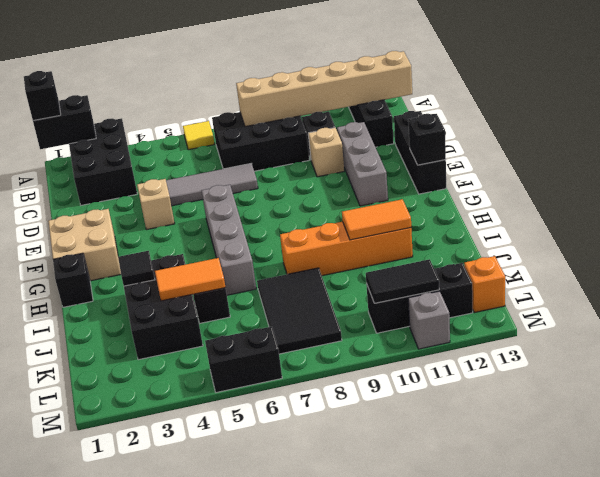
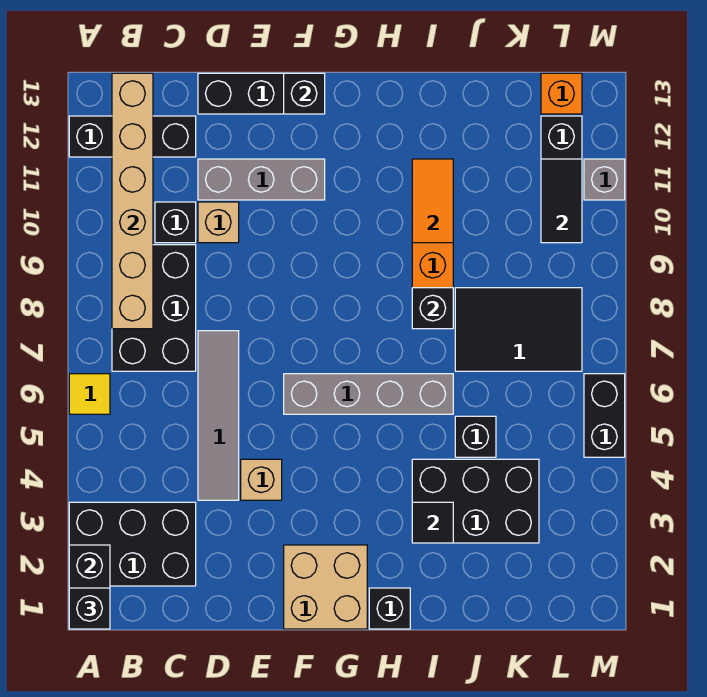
none -> black brick I8 level 2
orange tile J4:J5 level 2 -> none

